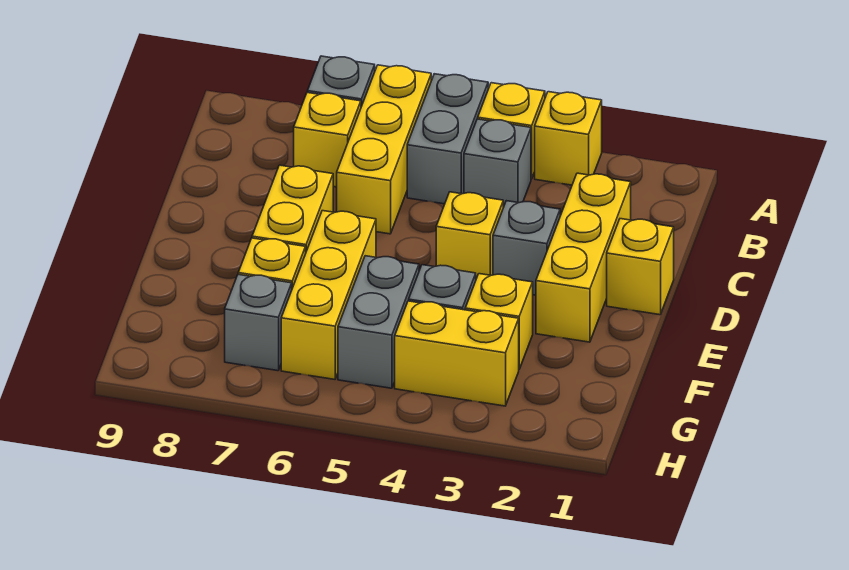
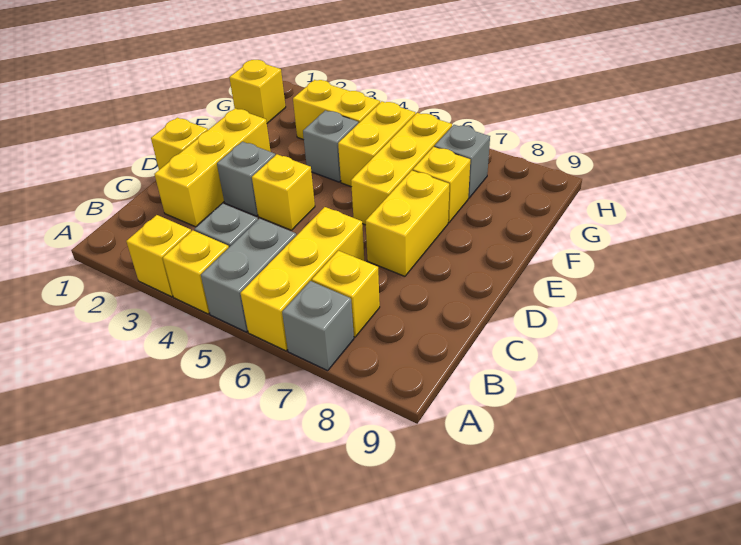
yellow brick F3 level 1 -> yellow brick G1 level 1
grey brick F5:G5 level 1 -> yellow brick F5:G5 level 1

